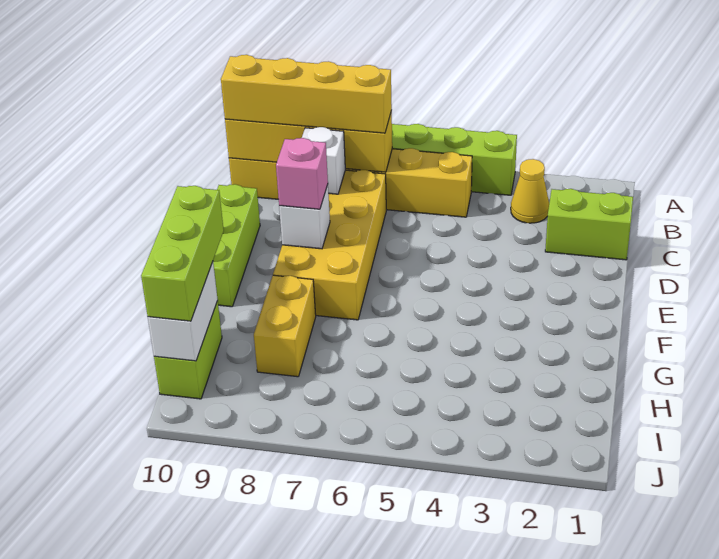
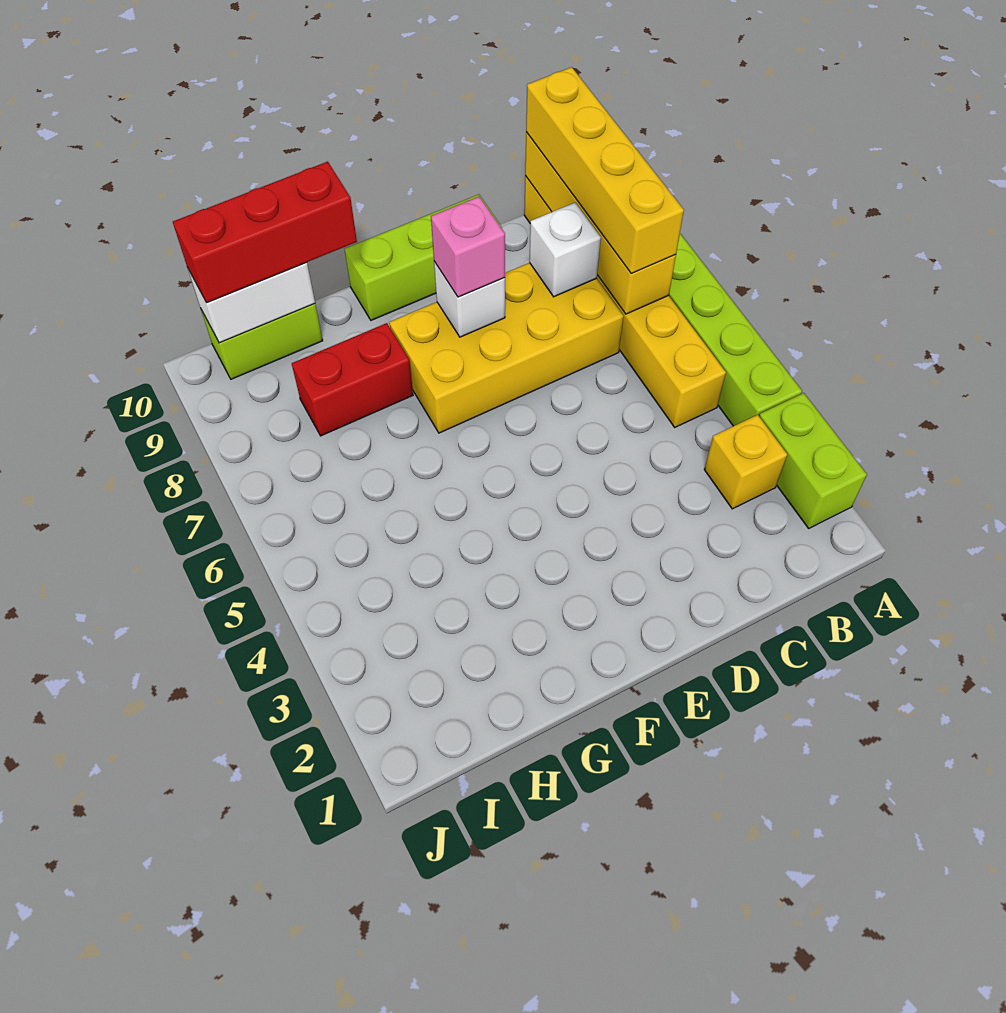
yellow cone B3 level 1 -> yellow brick B3 level 1
lime brick C1:C2 level 1 -> lime brick A2:A3 level 1
yellow brick G8:H8 level 1 -> red brick G8:H8 level 1
lime brick G10:I10 level 3 -> red brick G10:I10 level 3

